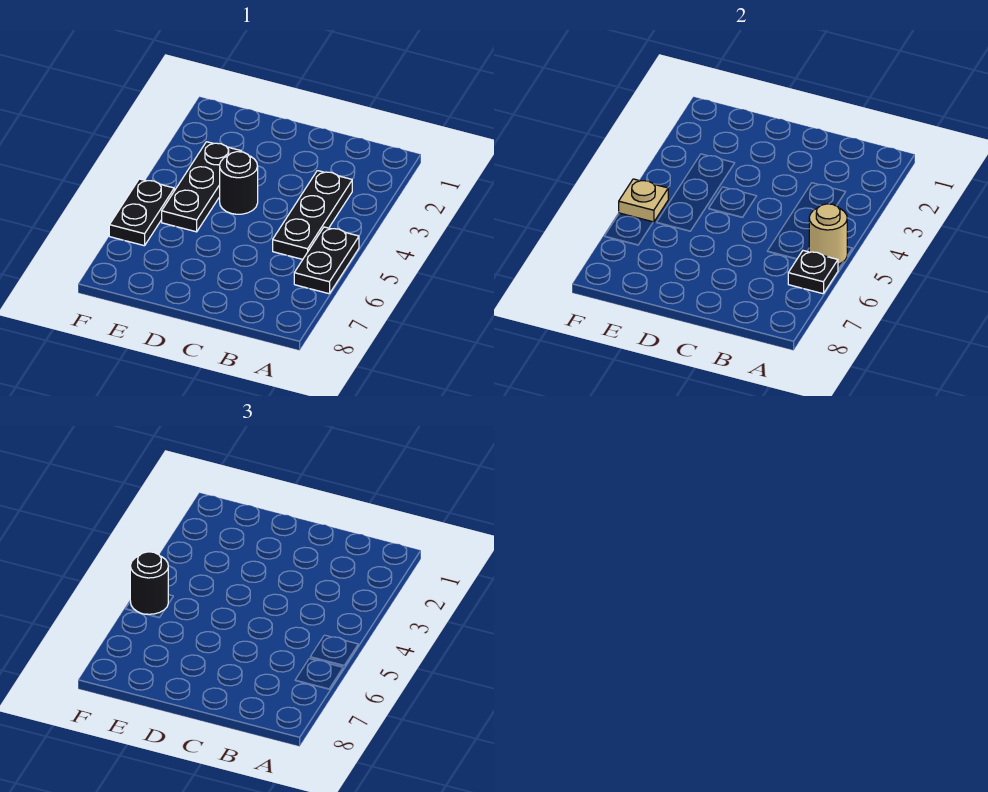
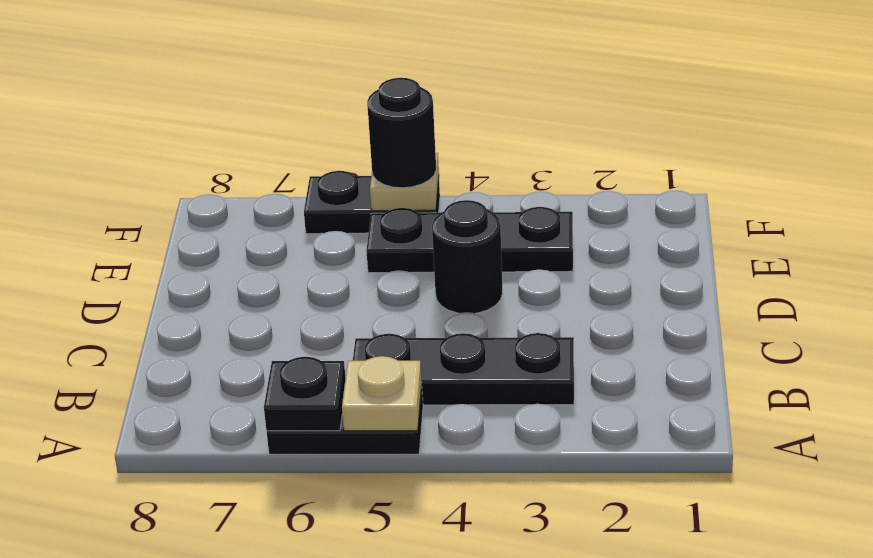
tan round brick A5 level 2 -> tan plate A5 level 2

